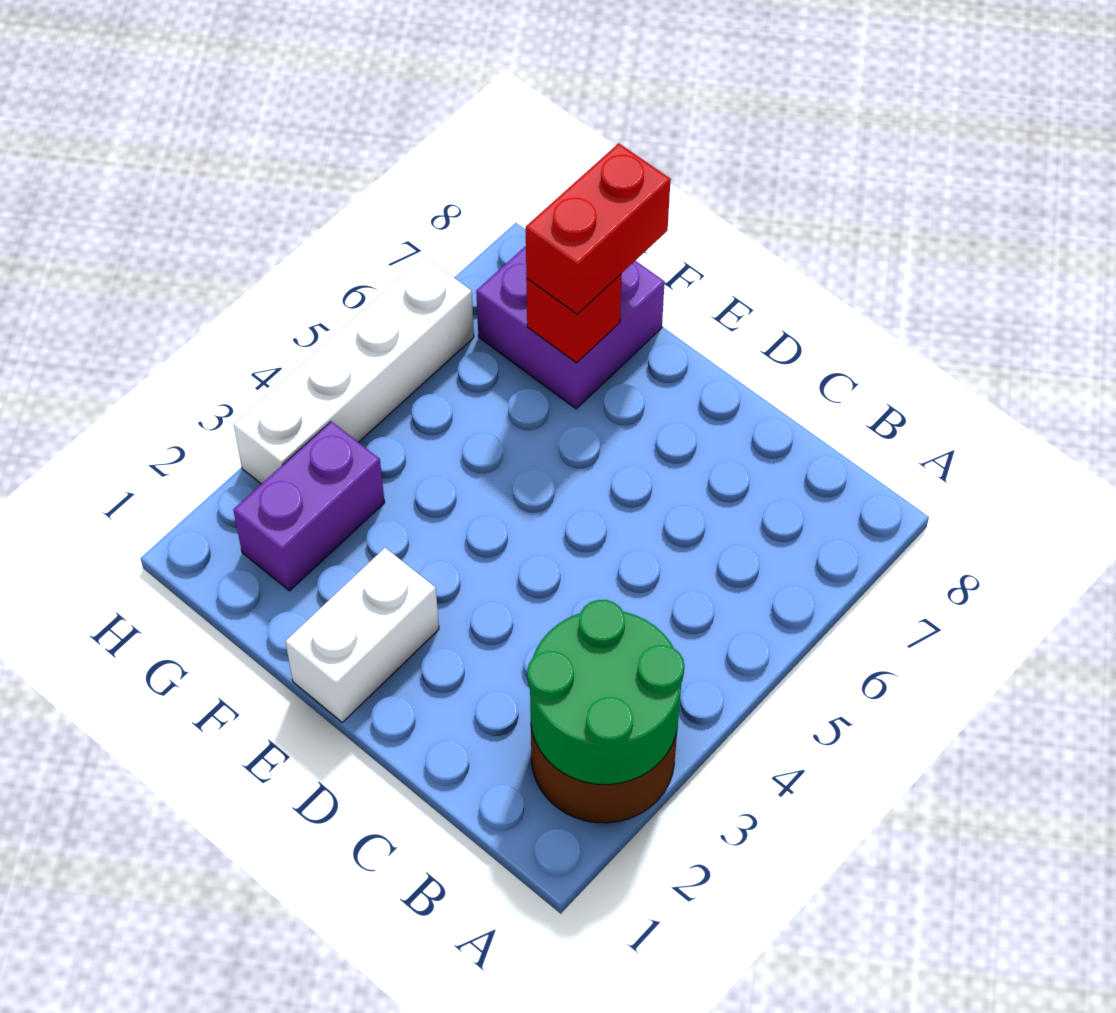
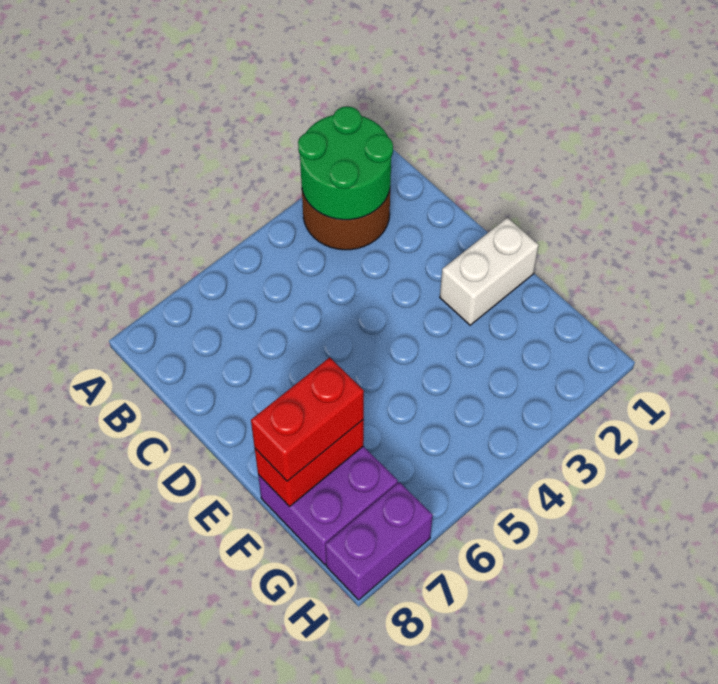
red brick F7 level 2 -> red brick F7:F8 level 2
purple brick G2:G3 level 1 -> purple brick H7:H8 level 1
white brick H3:H6 level 1 -> none

